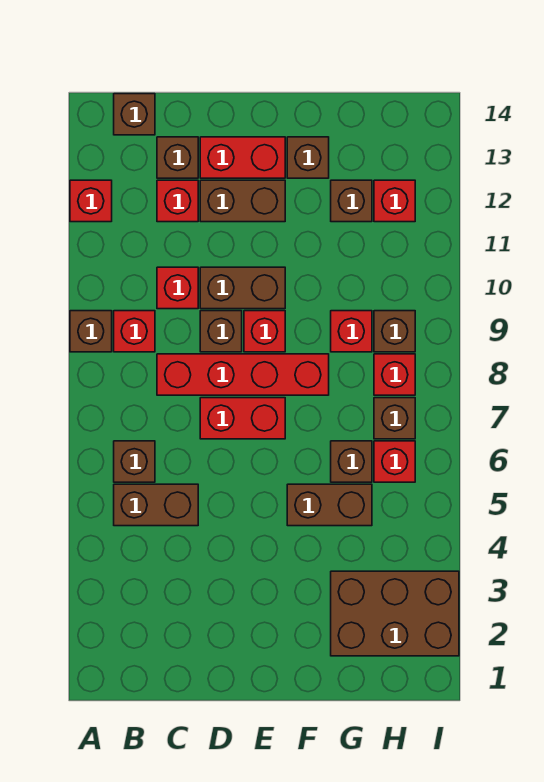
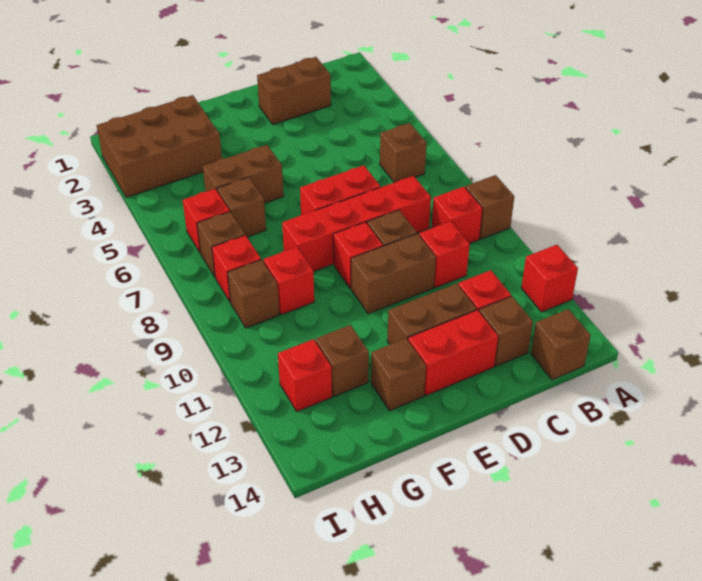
brown brick B5:C5 level 1 -> brown brick C2:D2 level 1

